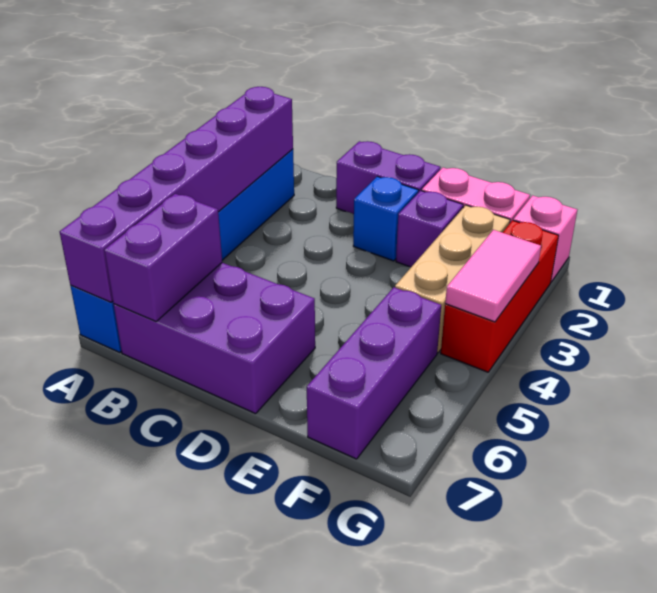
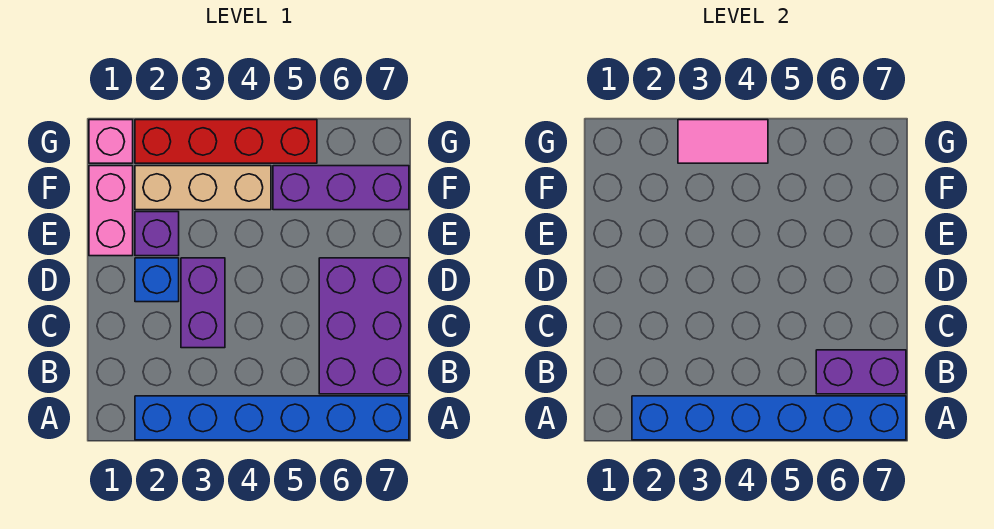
purple brick A2:A7 level 2 -> blue brick A2:A7 level 2
purple brick C1:D1 level 1 -> purple brick C3:D3 level 1
red brick G2:G4 level 1 -> red brick G2:G5 level 1

